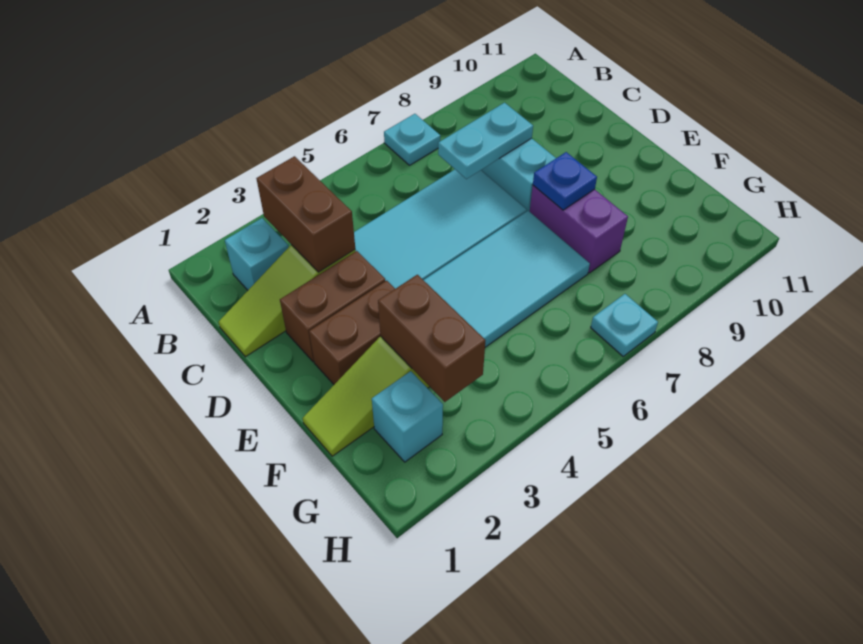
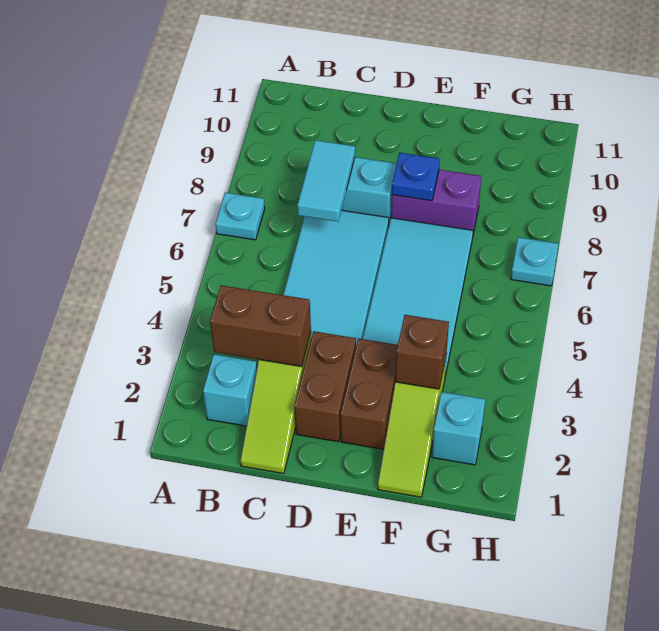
cyan plate C7:C8 level 2 -> cyan tile C7:C8 level 2
brown brick F3:G3 level 2 -> brown brick F3 level 2

